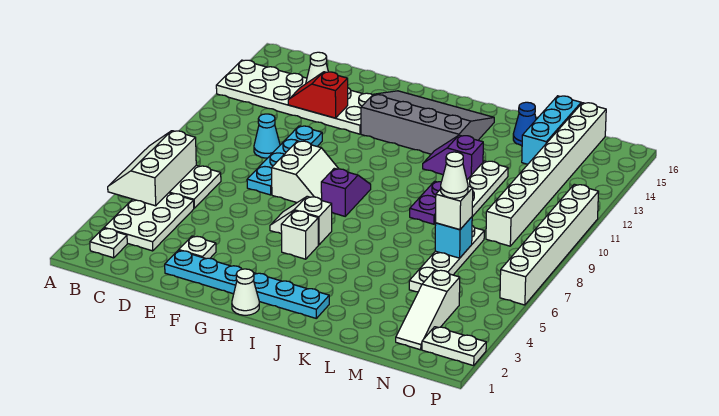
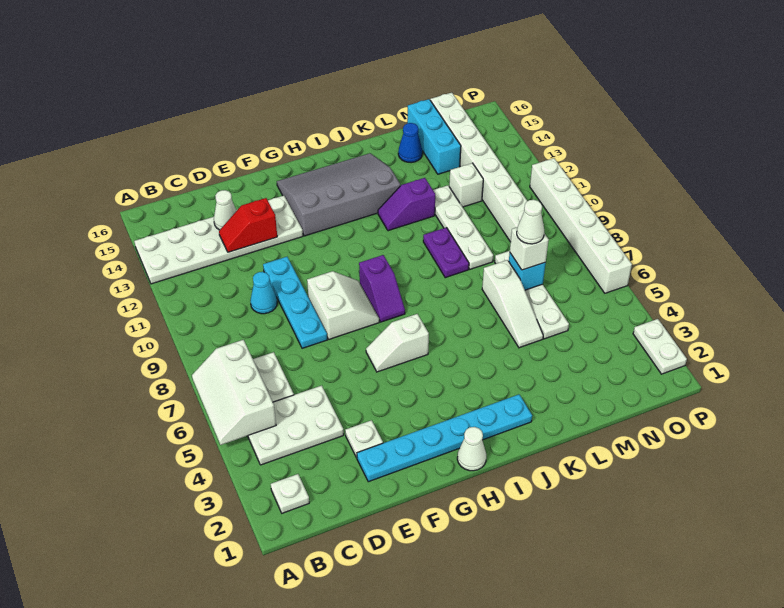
white plate B3:C5 level 1 -> white plate B4:D5 level 1
white brick H5 level 1 -> white brick M12 level 1
purple slope H8:H9 level 1 top 8 -> purple slope H8:H9 level 1 top 9
white slope N2:N4 level 1 top 4 -> white slope L5:L7 level 1 top 7
white plate O2:P2 level 1 -> white plate P2:P3 level 1

